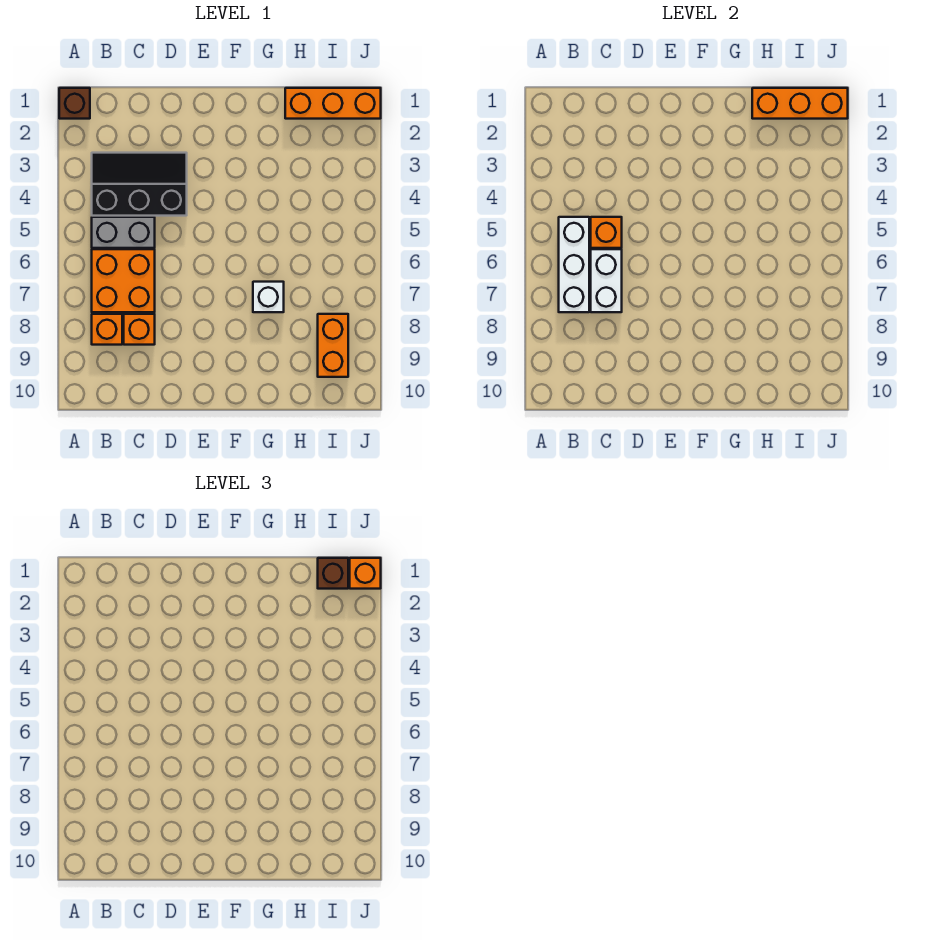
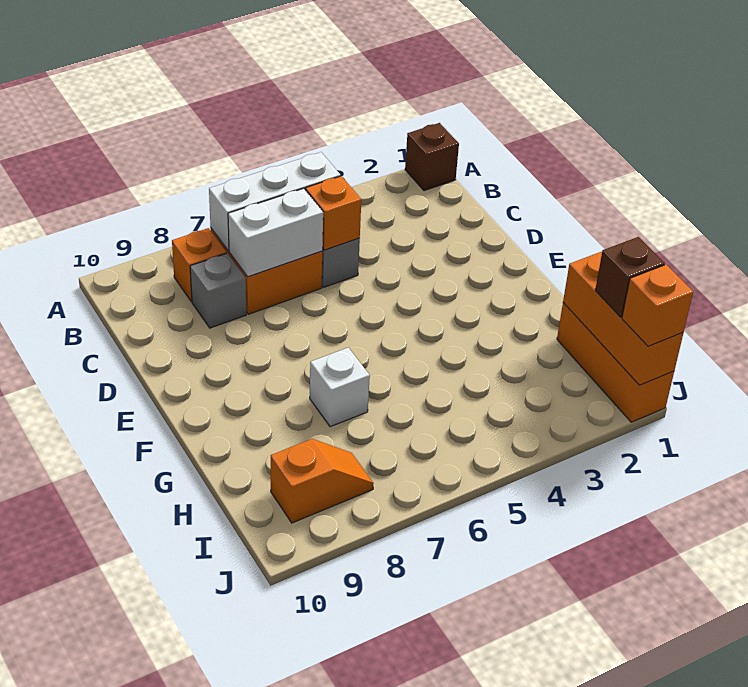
black slope B3:D4 level 1 top 4 -> none
orange brick C8 level 1 -> grey brick C8 level 1
orange brick I8:I9 level 1 -> orange slope I8:I9 level 1 top 9

